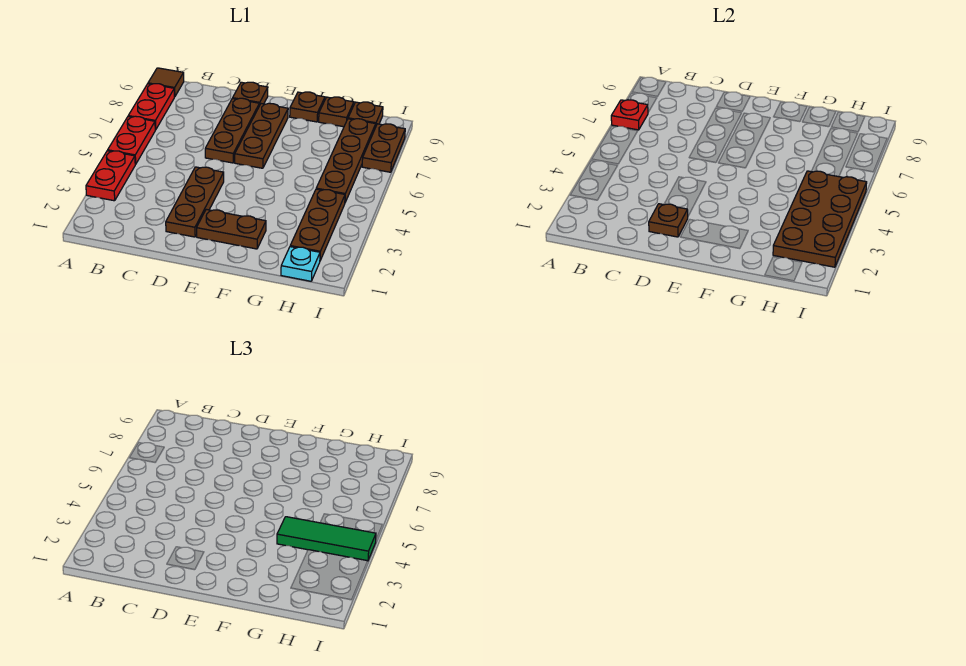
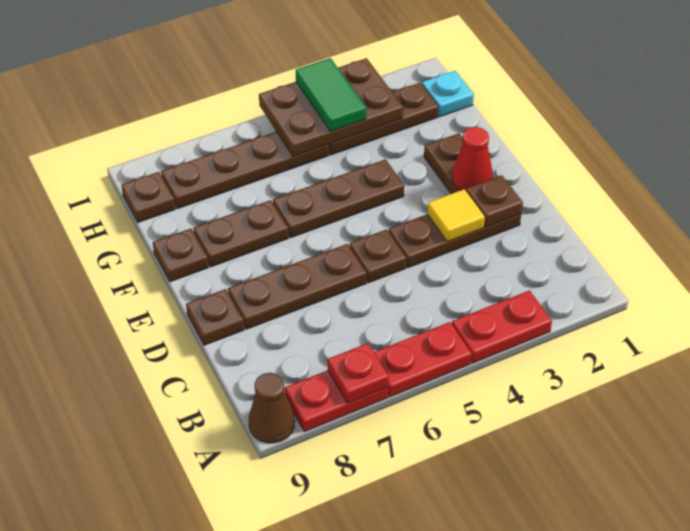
brown tile A9 level 1 -> brown cone A9 level 1
none -> yellow tile D3 level 2
none -> red cone E2 level 2
brown plate E6:E8 level 1 -> brown plate F4:F6 level 1
green tile G4:I4 level 3 -> green tile H4:I4 level 3
brown plate G9 level 1 -> brown plate D5 level 1
brown plate H2:I5 level 2 -> brown plate H3:I5 level 2
brown plate I7:I8 level 1 -> brown plate F7:F8 level 1

